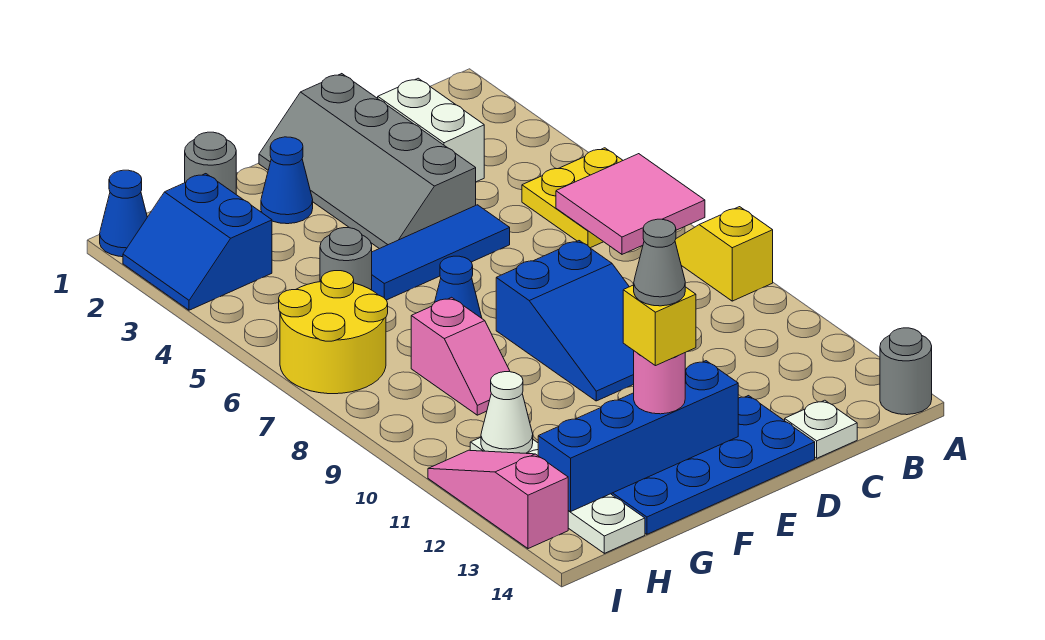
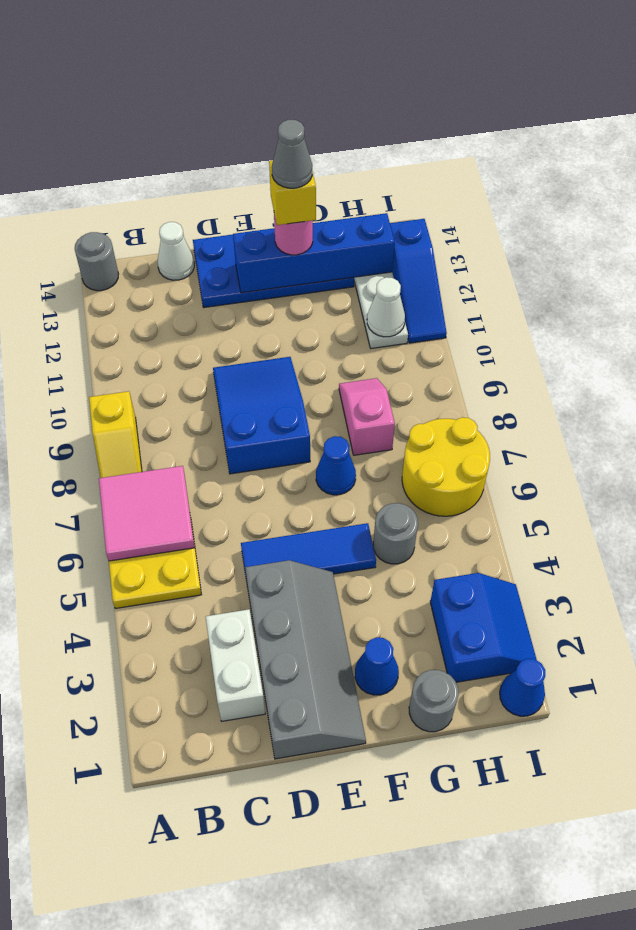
white plate C14 level 1 -> white cone C14 level 1
pink slope I11:I13 level 1 top 13 -> blue slope I11:I13 level 1 top 13

